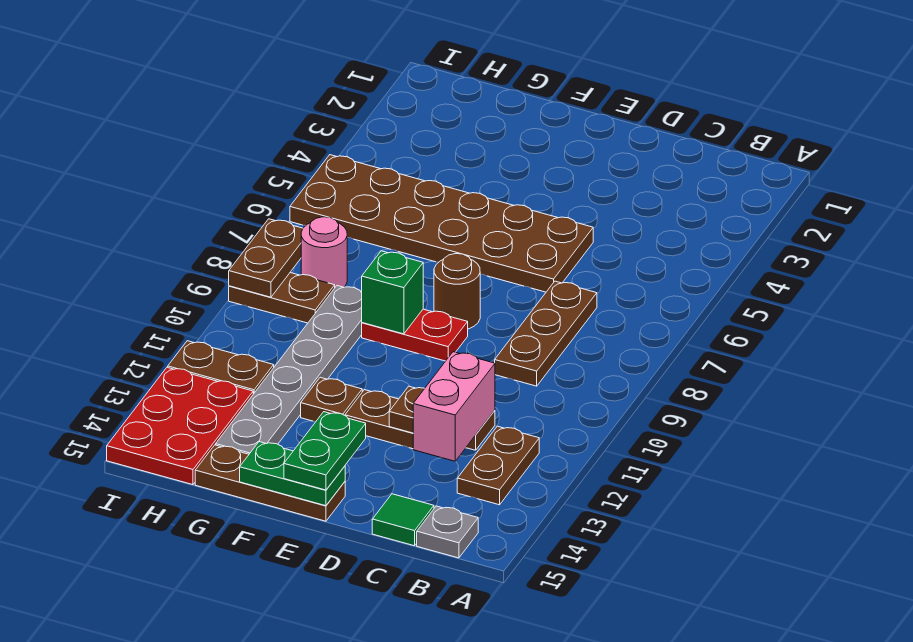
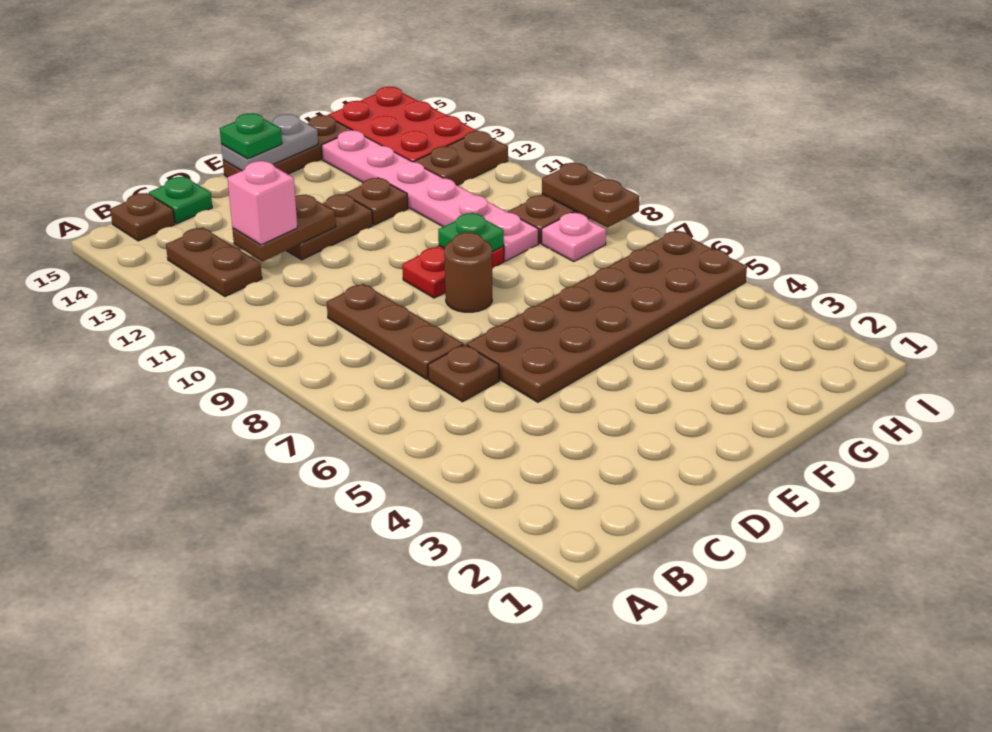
grey plate B15 level 1 -> brown plate B15 level 1
none -> brown plate C6 level 1
pink brick C12:C13 level 3 -> pink brick C12 level 3
green tile C15 level 1 -> green plate C15 level 1
green plate E14:E15 level 3 -> green plate E15 level 3
green plate E15:F15 level 2 -> grey plate E15:F15 level 2
green brick F9 level 2 -> green plate F9 level 2
grey plate G9:G14 level 1 -> pink plate G9:G14 level 1
pink round brick H8 level 1 -> pink plate H8 level 1

